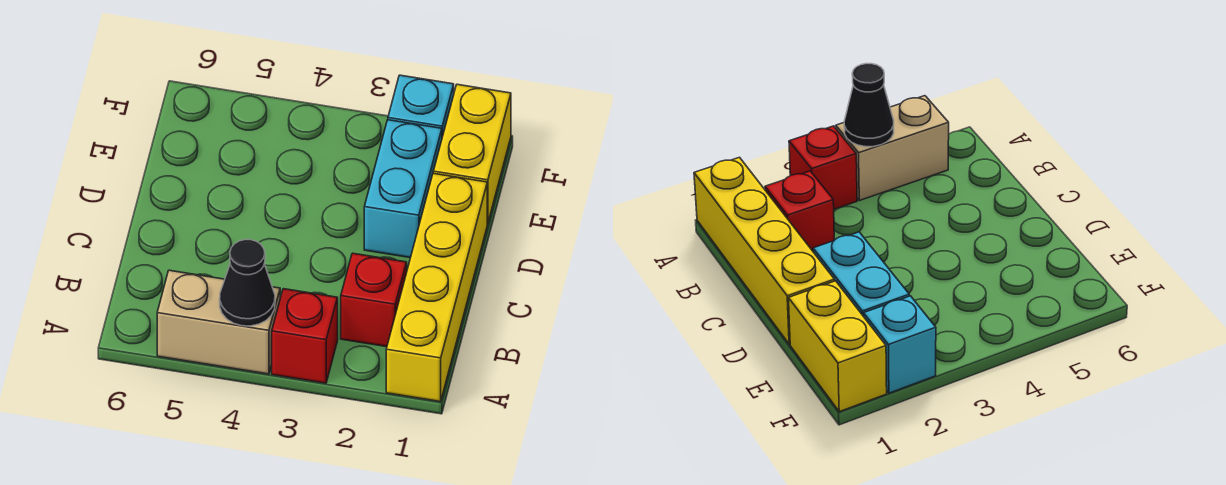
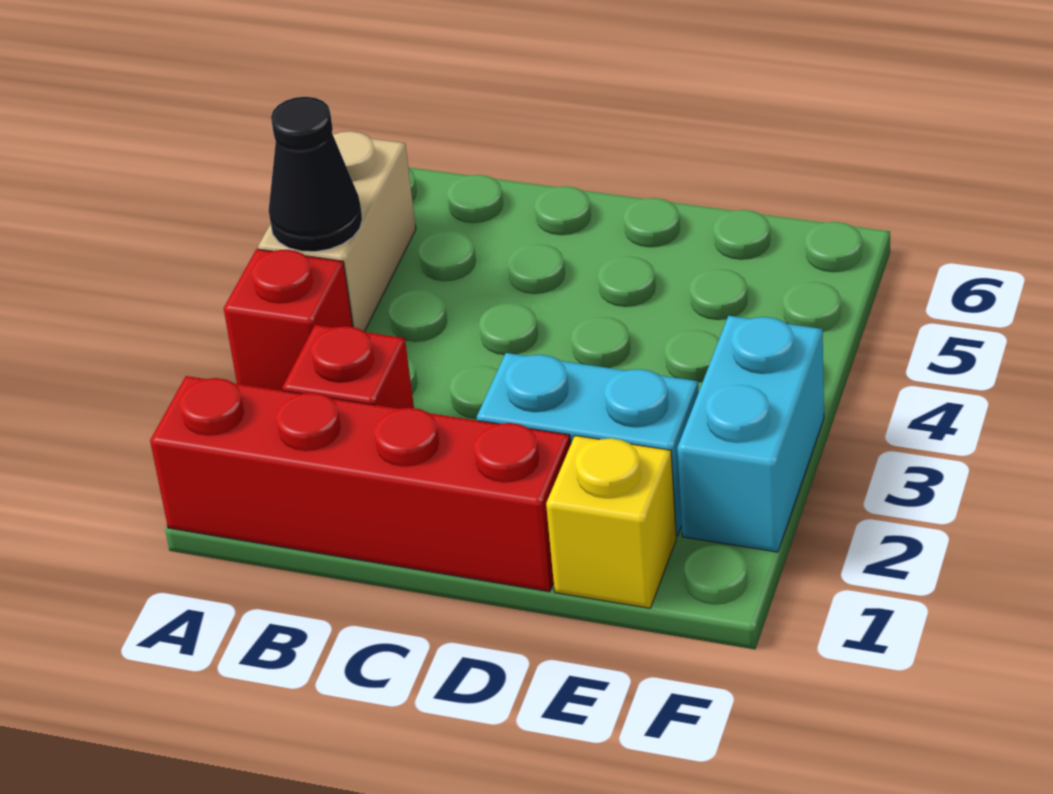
yellow brick A1:D1 level 1 -> red brick A1:D1 level 1
yellow brick E1:F1 level 1 -> yellow brick E1 level 1
cyan brick F2 level 1 -> cyan brick F2:F3 level 1

